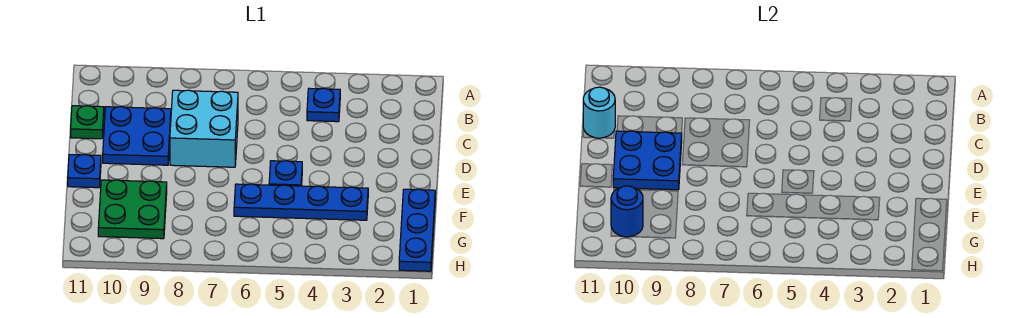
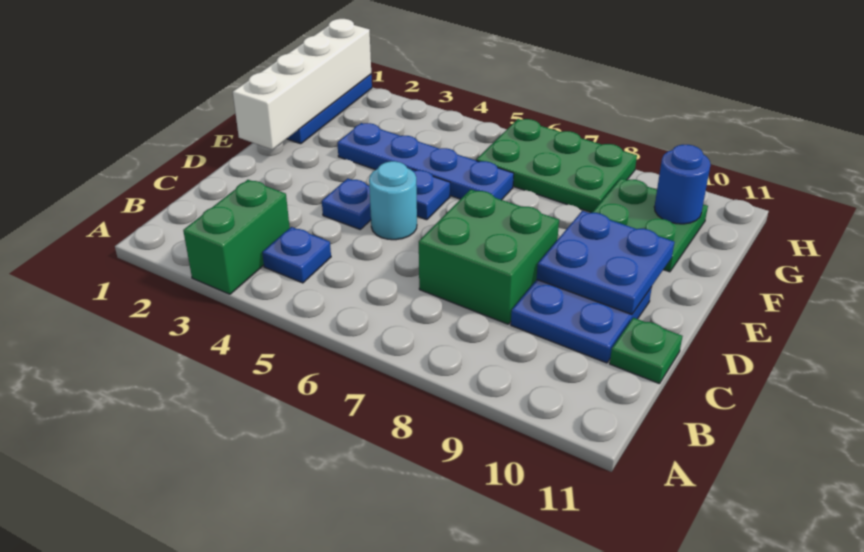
none -> green brick A3:B3 level 1
cyan brick C7:D8 level 1 -> green brick C7:D8 level 1
cyan round brick C11 level 2 -> cyan round brick D5 level 1
none -> white brick E1:H1 level 2
blue plate E11 level 1 -> blue plate D4 level 1
none -> green plate G6:H8 level 1

